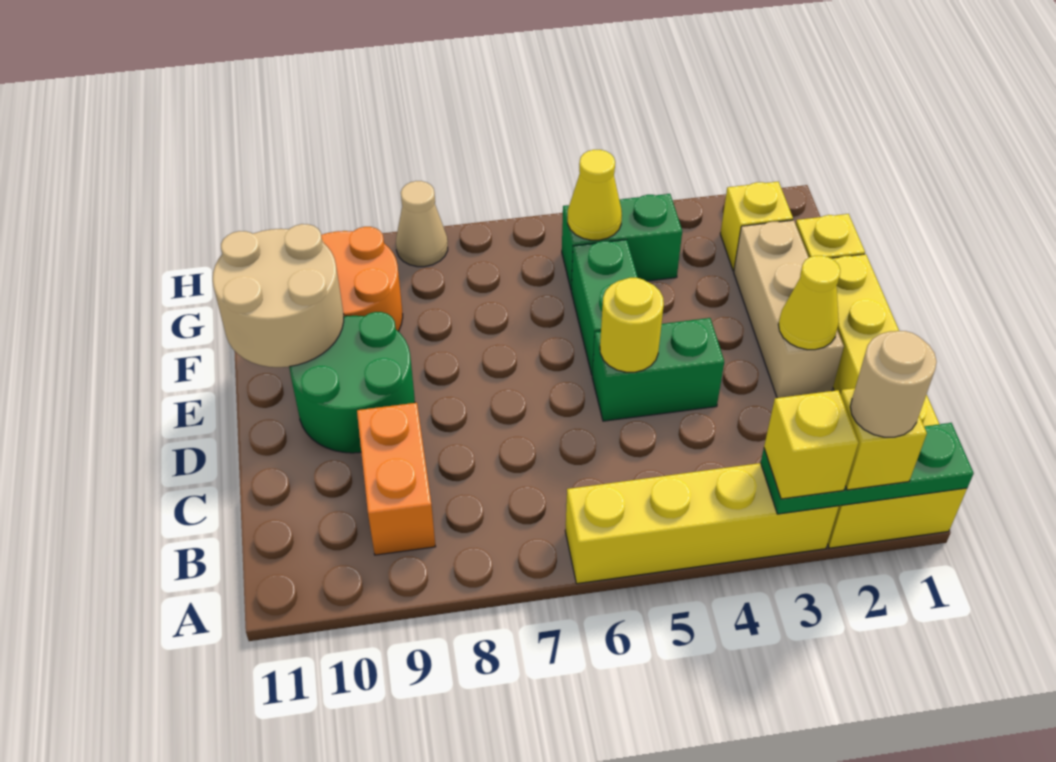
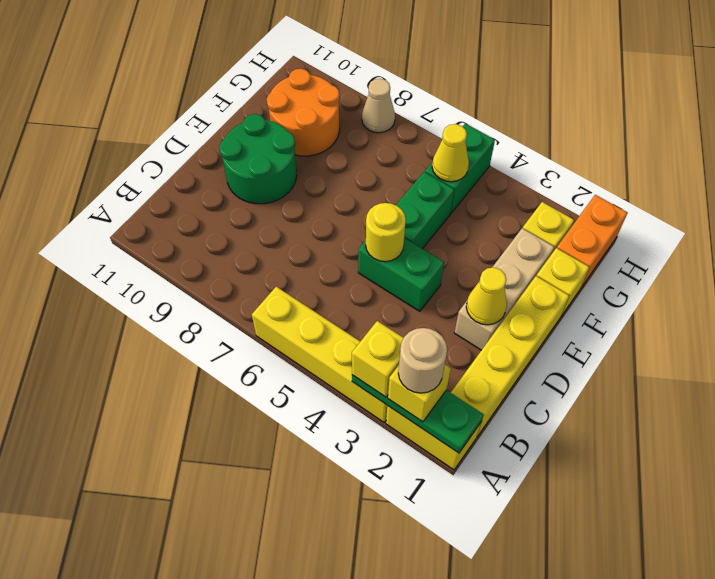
orange brick B9:C9 level 1 -> orange brick G1:H1 level 1
tan round brick E10:F11 level 2 -> none
green brick G4:G5 level 1 -> green brick G5:H5 level 1

